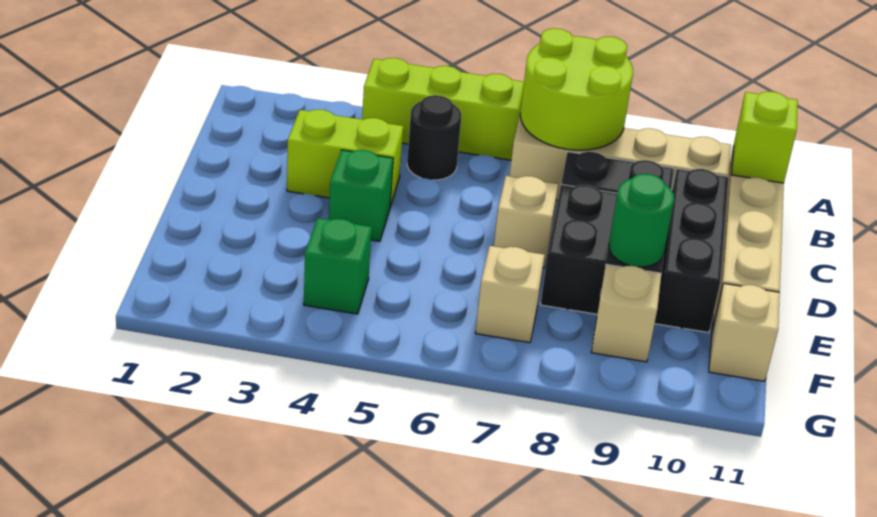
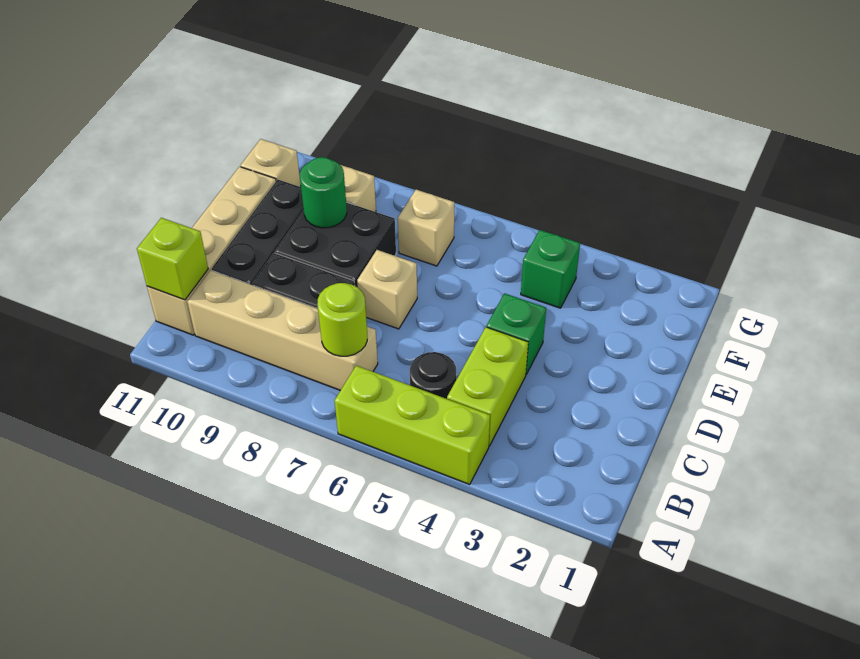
lime round brick A7:B8 level 2 -> lime round brick B7 level 2
lime brick C3:C4 level 1 -> lime brick B4:C4 level 1

